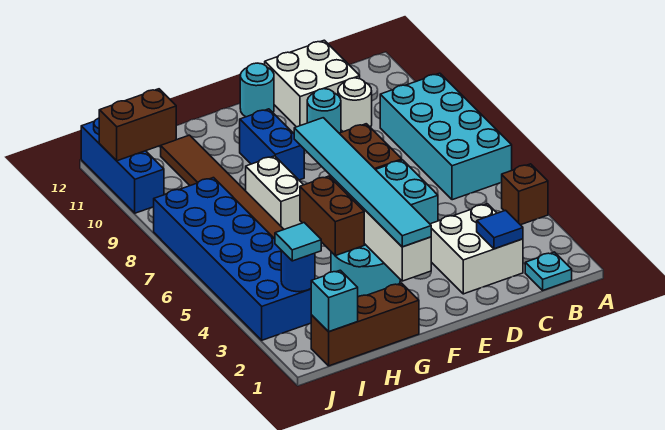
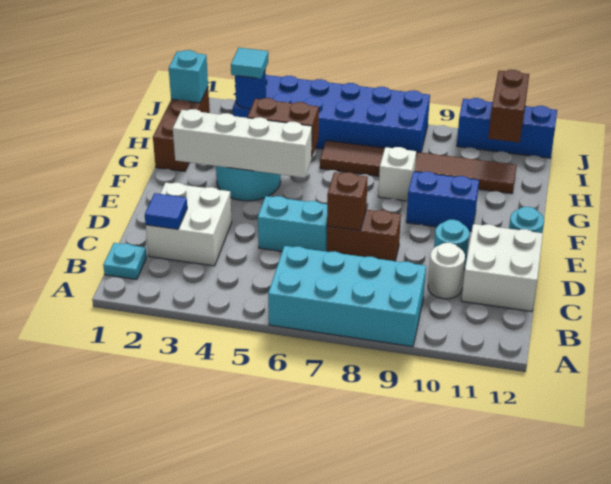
brown brick A4 level 1 -> brown brick D7 level 2
cyan tile F2:F7 level 3 -> none
white brick G7:G8 level 1 -> white brick G8 level 1

